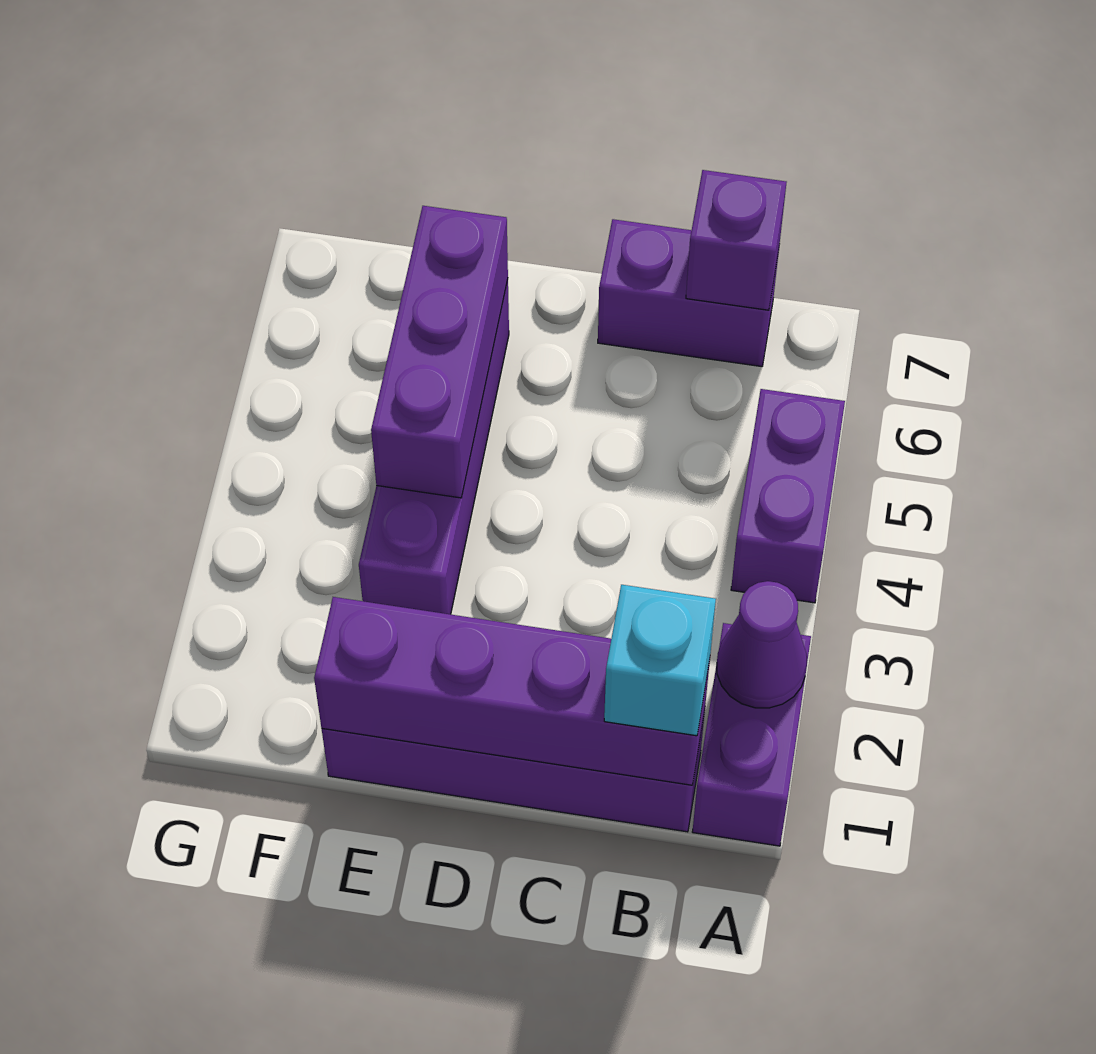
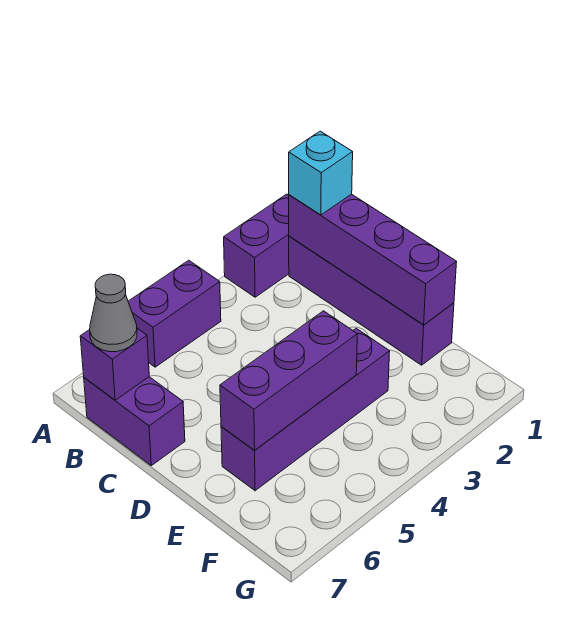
purple cone A2 level 2 -> none
none -> grey cone B7 level 3

